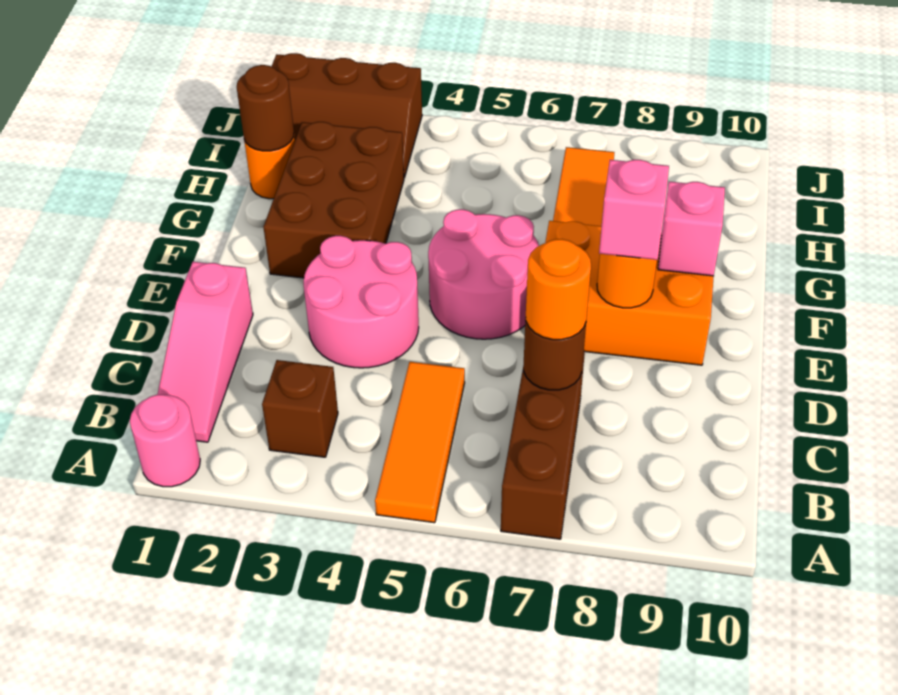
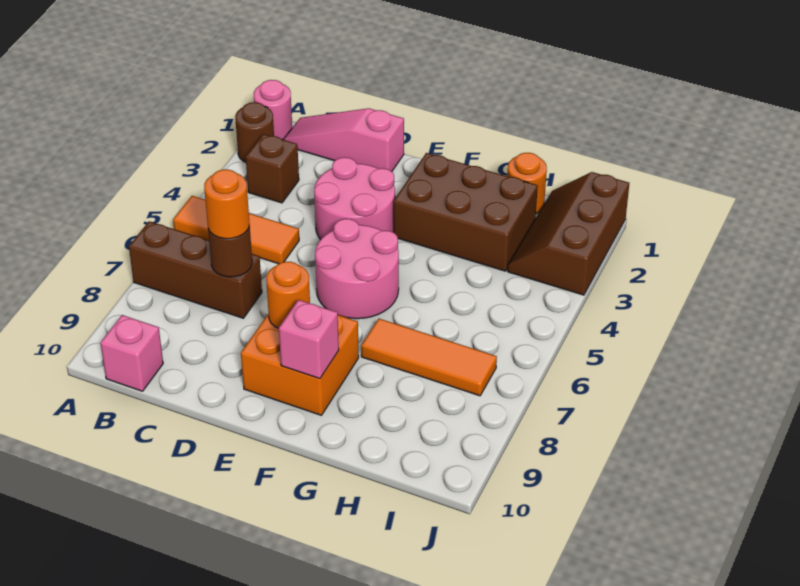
orange brick E7:F9 level 1 -> orange brick E8:F9 level 1
pink brick E8 level 3 -> pink brick B10 level 1
brown round brick H1 level 2 -> brown round brick A2 level 1

